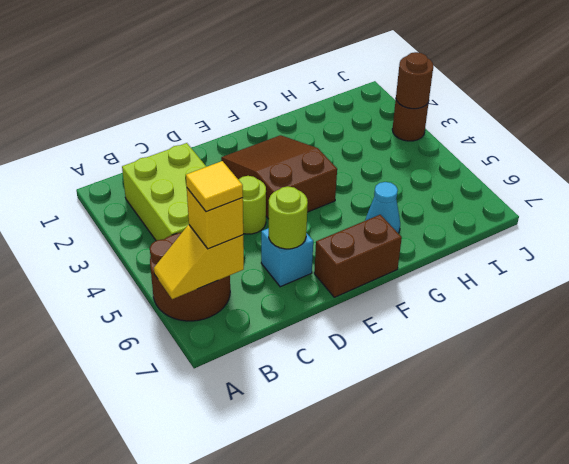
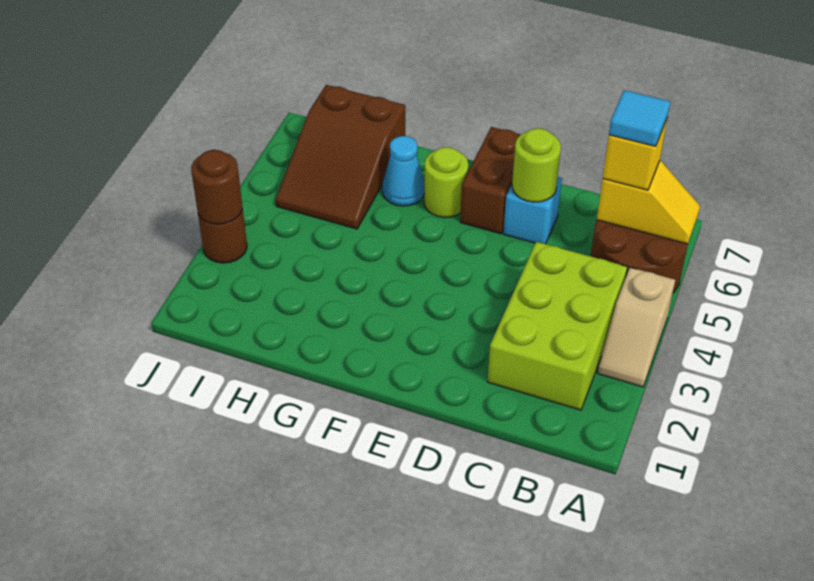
none -> tan slope A3:A4 level 1 top 4
yellow tile B6 level 4 -> cyan tile B6 level 4
lime round brick D4 level 1 -> lime round brick F6 level 1
brown slope E2:F4 level 1 top 4 -> brown slope H5:I7 level 1 top 7
brown brick E7:F7 level 1 -> brown brick E6:E7 level 1

